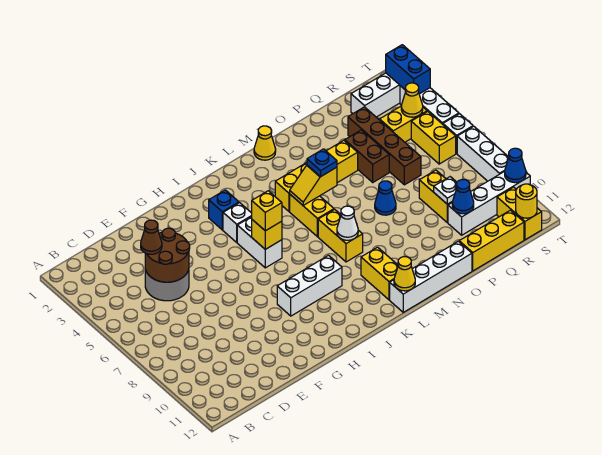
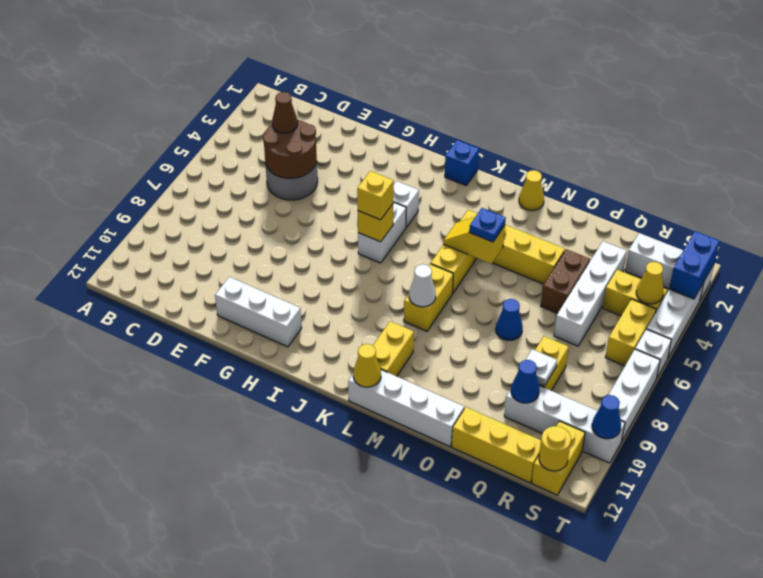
white brick H9:J9 level 1 -> white brick F11:H11 level 1
blue brick I3 level 1 -> blue brick J1 level 1
brown brick Q3:Q6 level 1 -> white brick Q3:Q6 level 1

